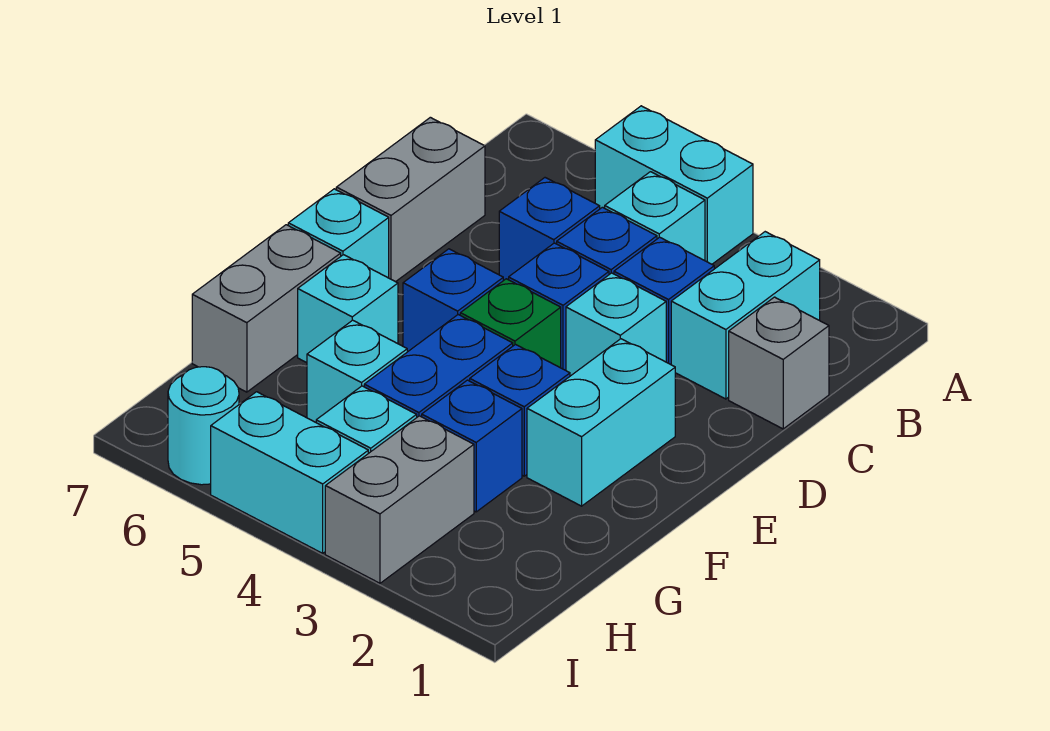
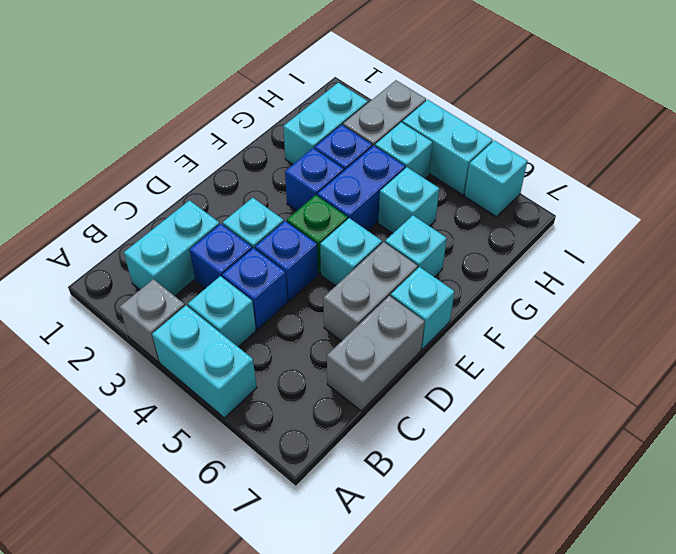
grey brick C1 level 1 -> grey brick A3 level 1
blue brick C5 level 1 -> none
cyan brick E2:F2 level 1 -> cyan brick G2:H2 level 1
blue brick E5 level 1 -> cyan brick E5 level 1
grey brick F7:G7 level 1 -> grey brick D6:E6 level 1
cyan round brick I6 level 1 -> cyan brick I6 level 1

